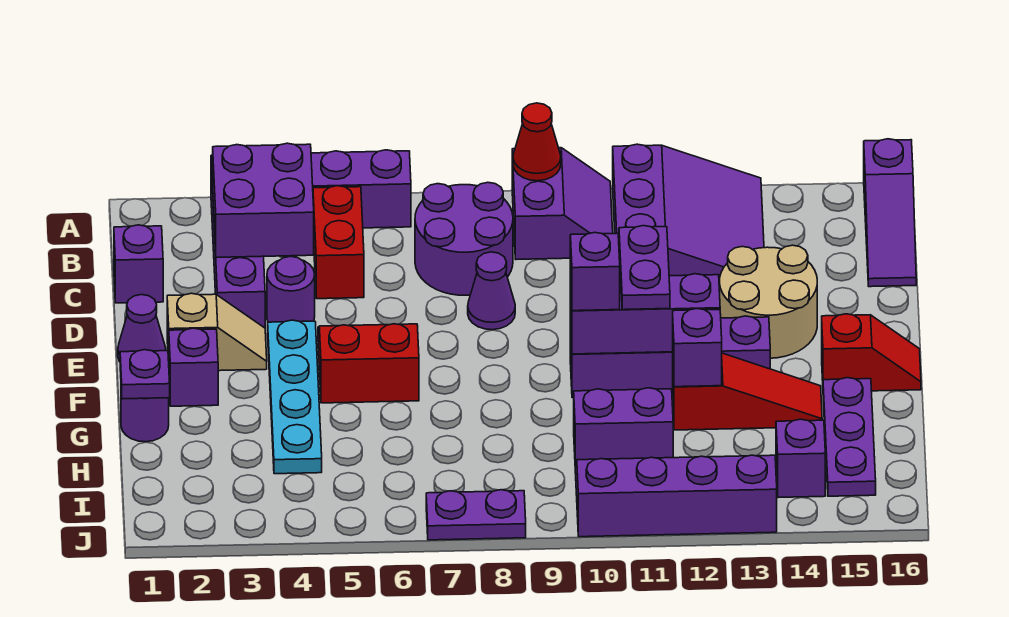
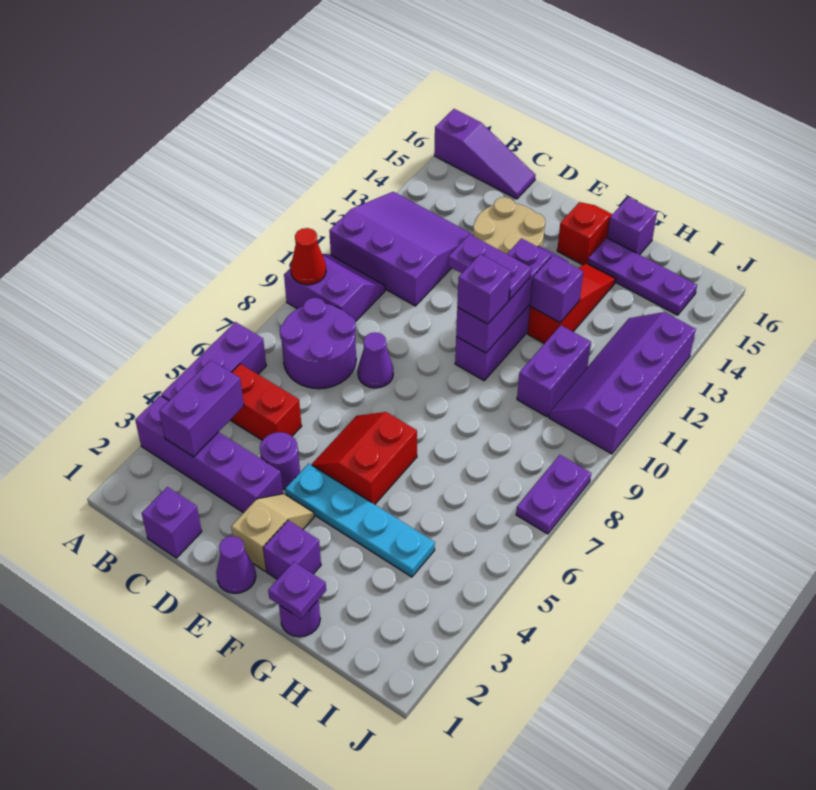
purple brick B3:C4 level 2 -> purple brick B3:B4 level 2
purple brick I14 level 1 -> purple brick G16 level 1

